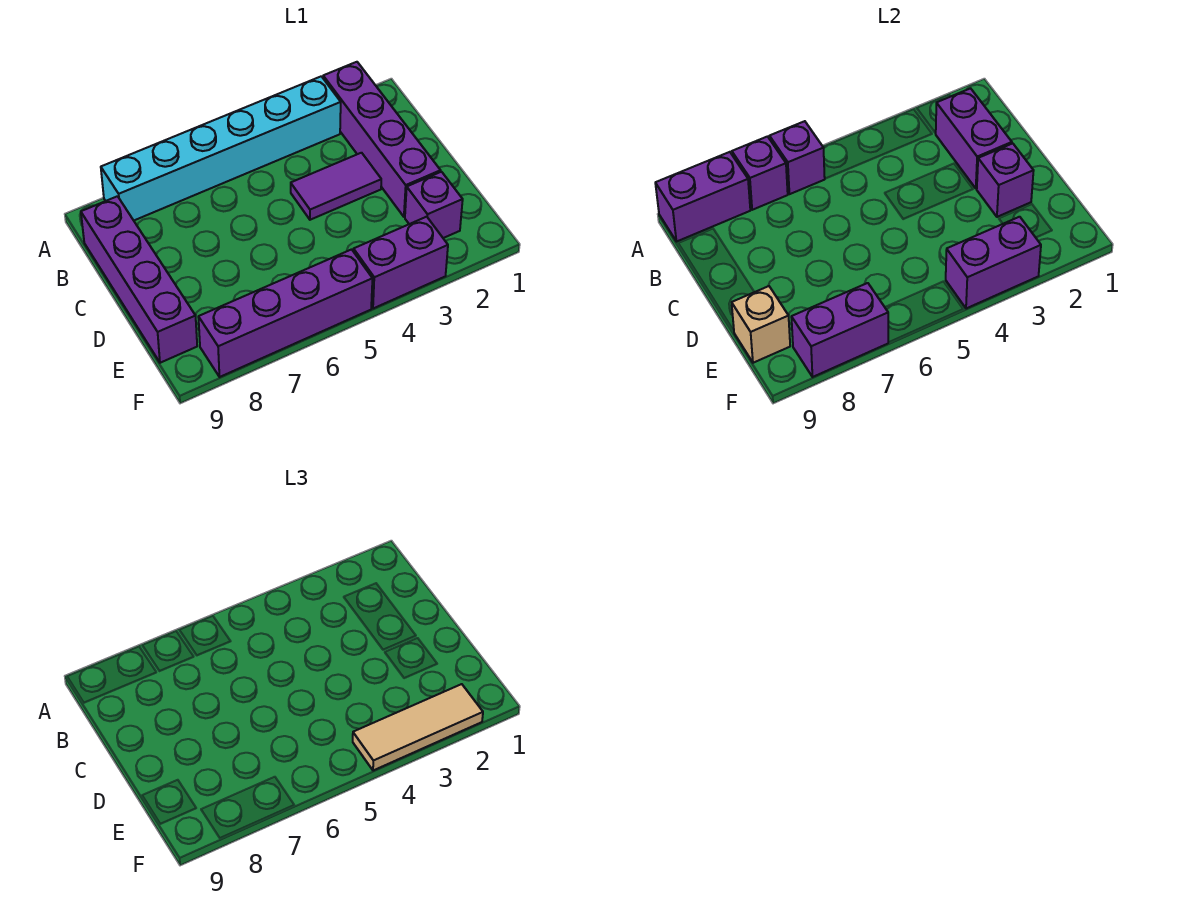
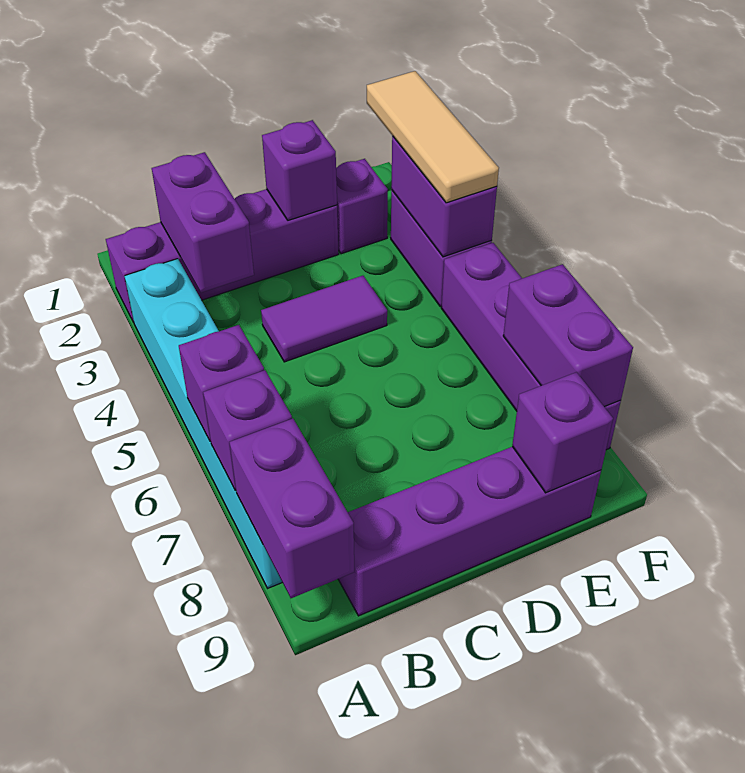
purple brick B2:C2 level 2 -> purple brick B2:B3 level 2
purple tile C3:C4 level 1 -> purple tile C4:D4 level 1
tan brick E9 level 2 -> purple brick E9 level 2

